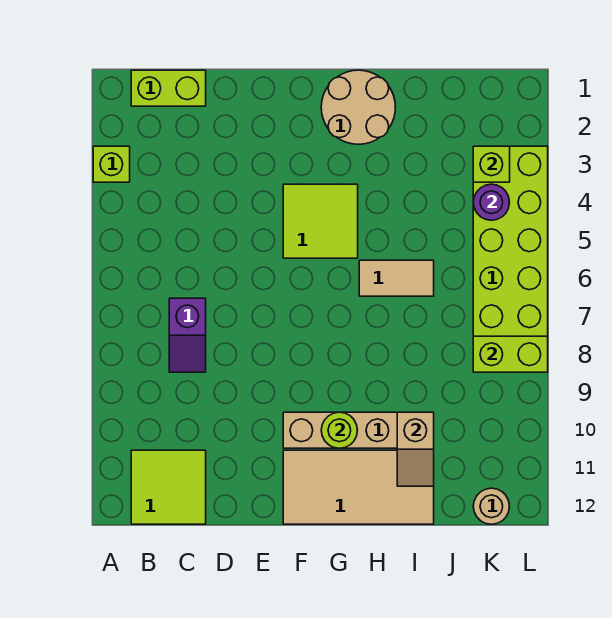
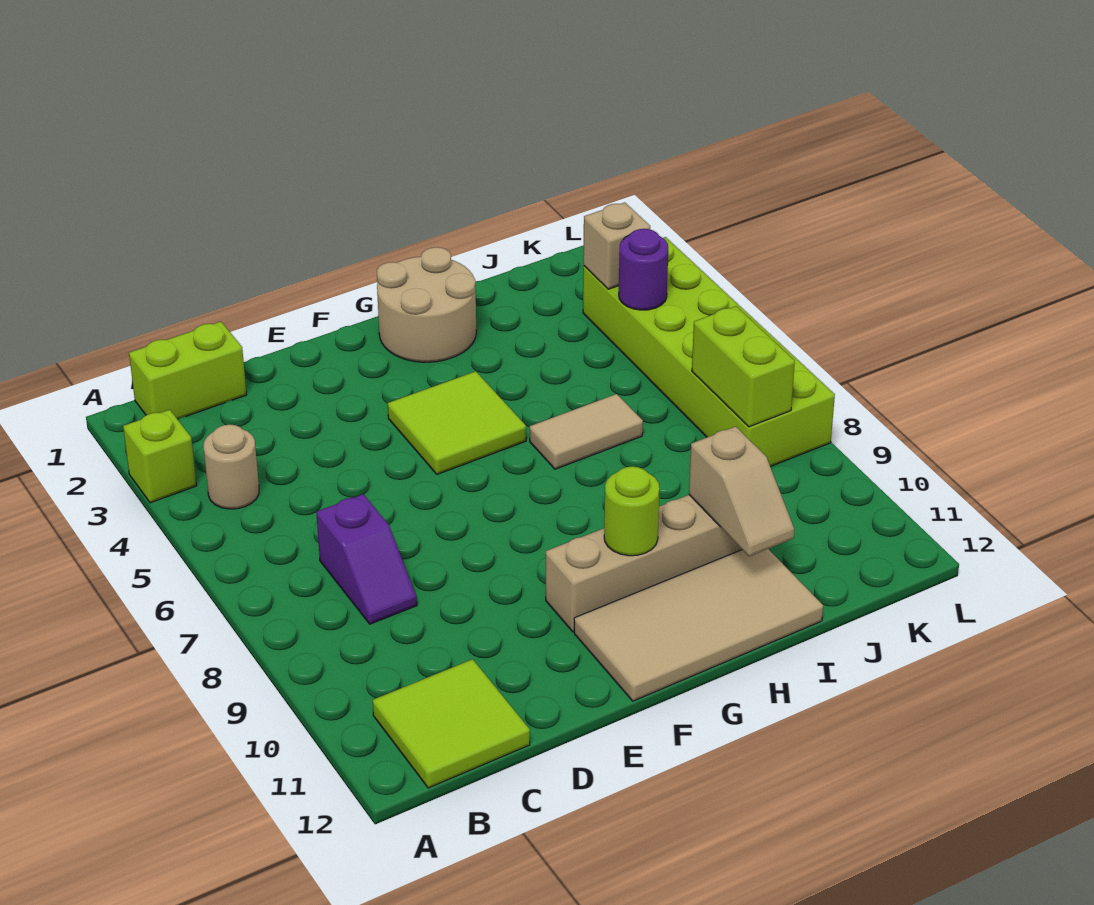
lime brick K3 level 2 -> tan brick K3 level 2
lime brick K8:L8 level 2 -> lime brick K7:K8 level 2
tan round brick K12 level 1 -> tan round brick B4 level 1

